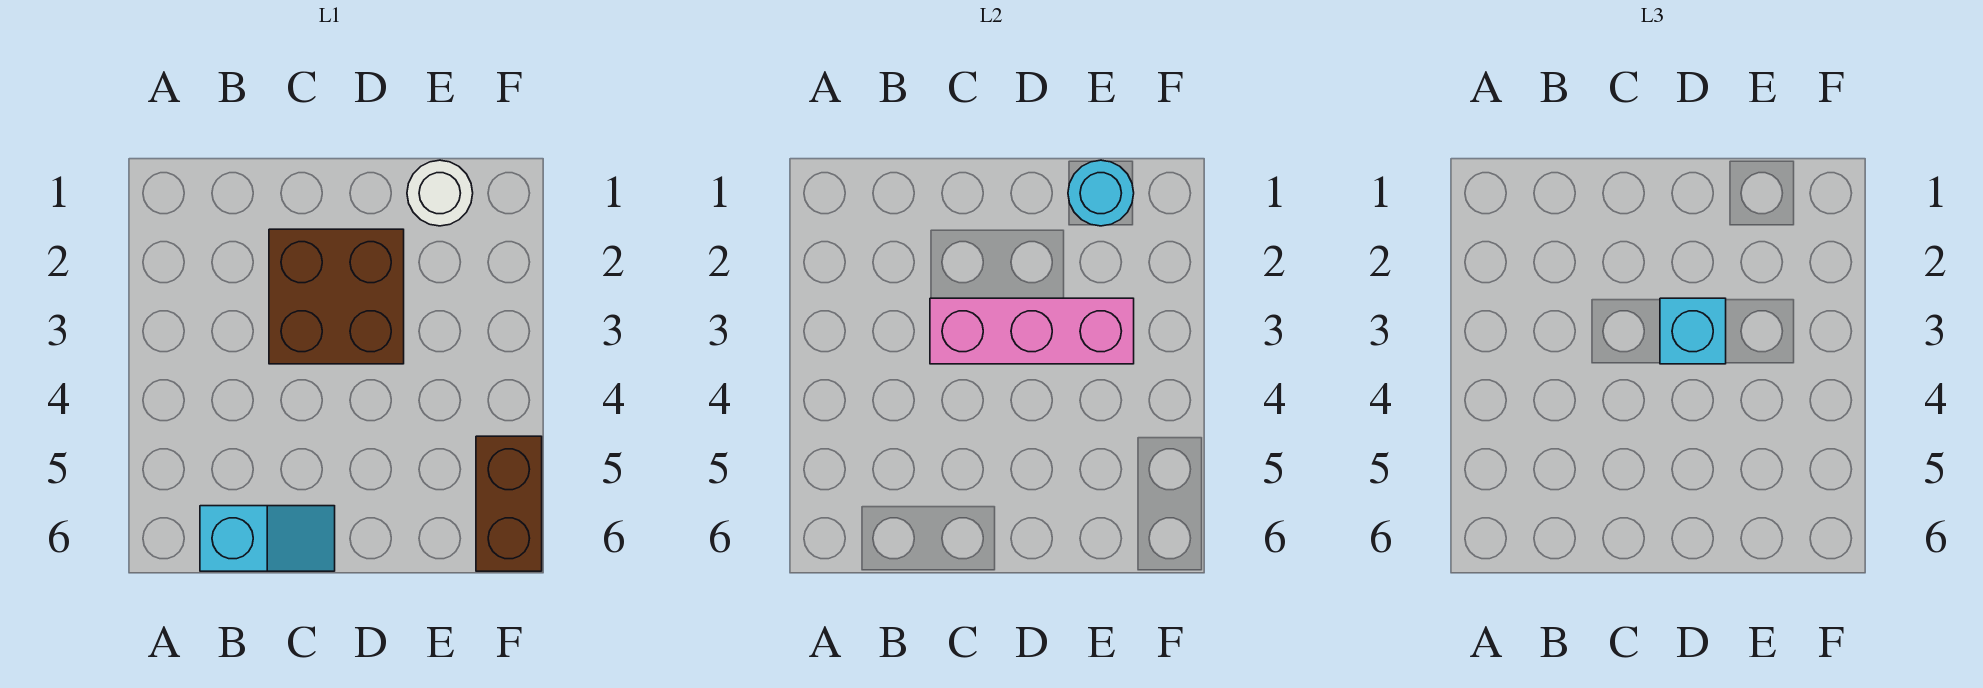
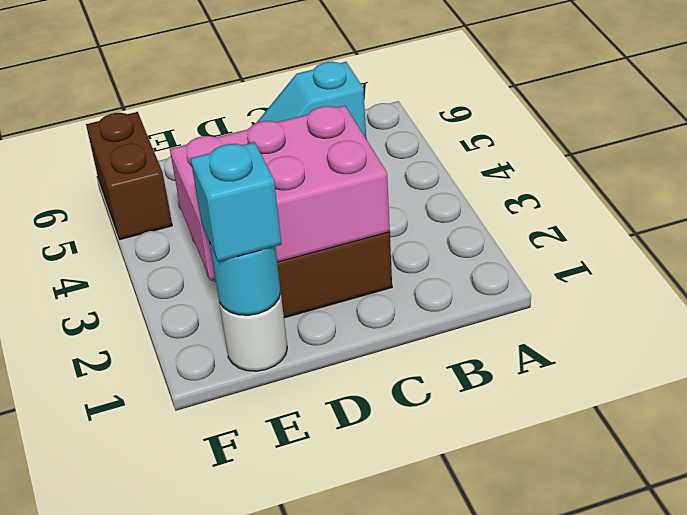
pink brick C3:E3 level 2 -> pink brick C2:E3 level 2
cyan brick D3 level 3 -> cyan brick E1 level 3

